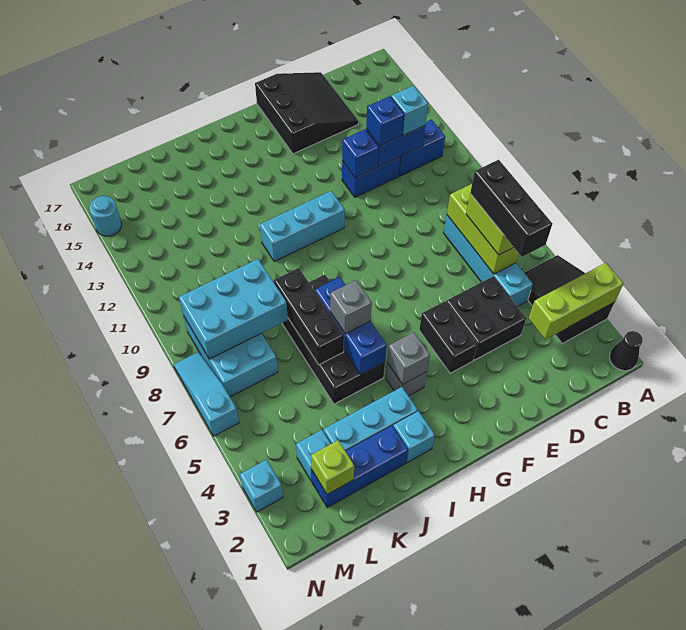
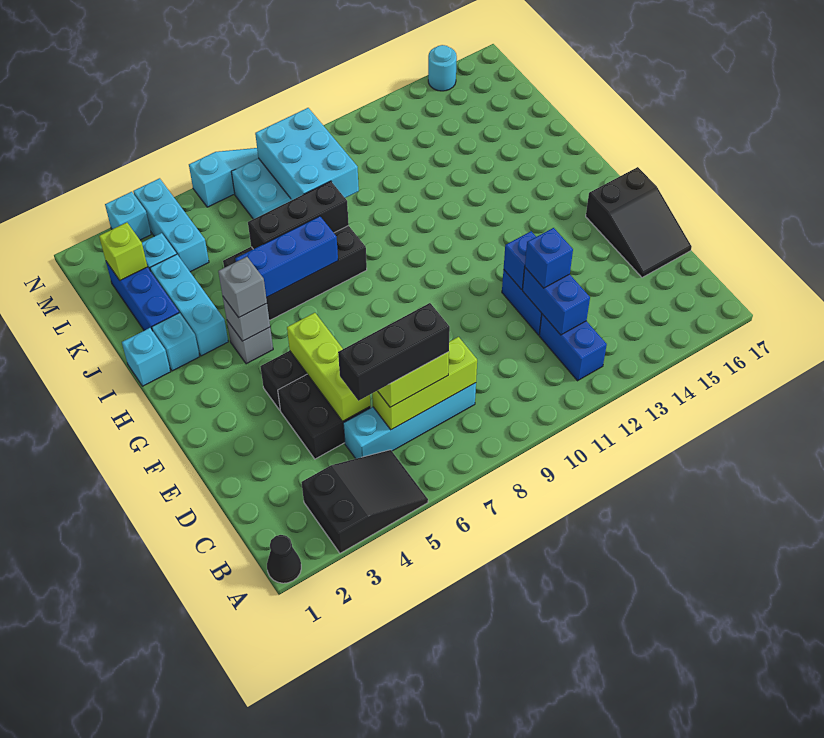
lime brick A3:C3 level 2 -> lime brick D5:F5 level 2
cyan brick C12 level 3 -> cyan brick I1 level 1
black slope D15:F17 level 1 top F -> black slope D16:F17 level 1 top F
cyan brick G11:I11 level 1 -> cyan brick L4:N4 level 1
grey brick I6 level 3 -> grey brick H4 level 3

